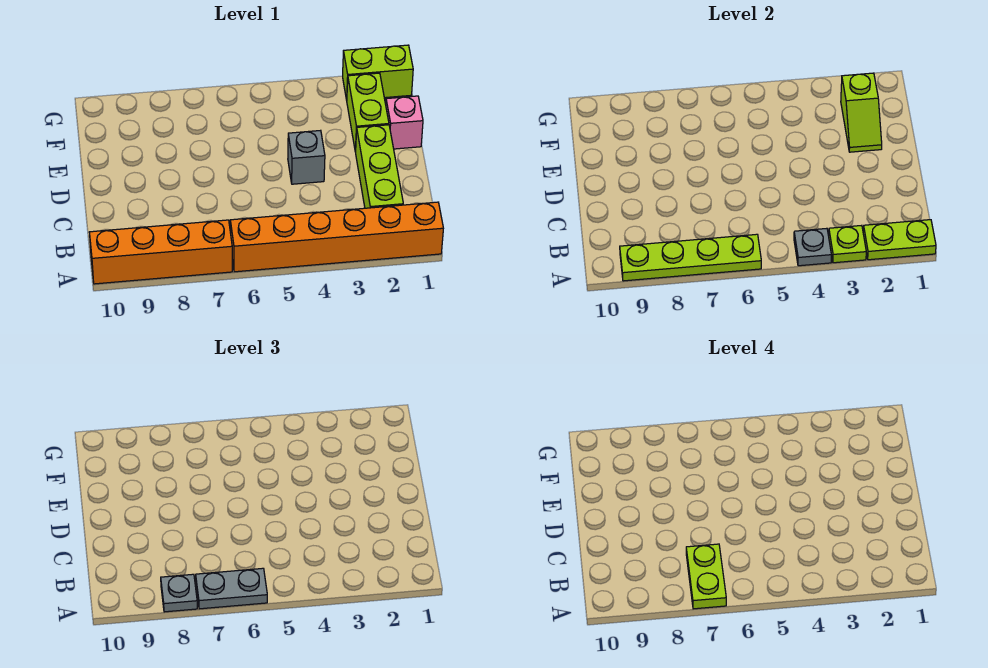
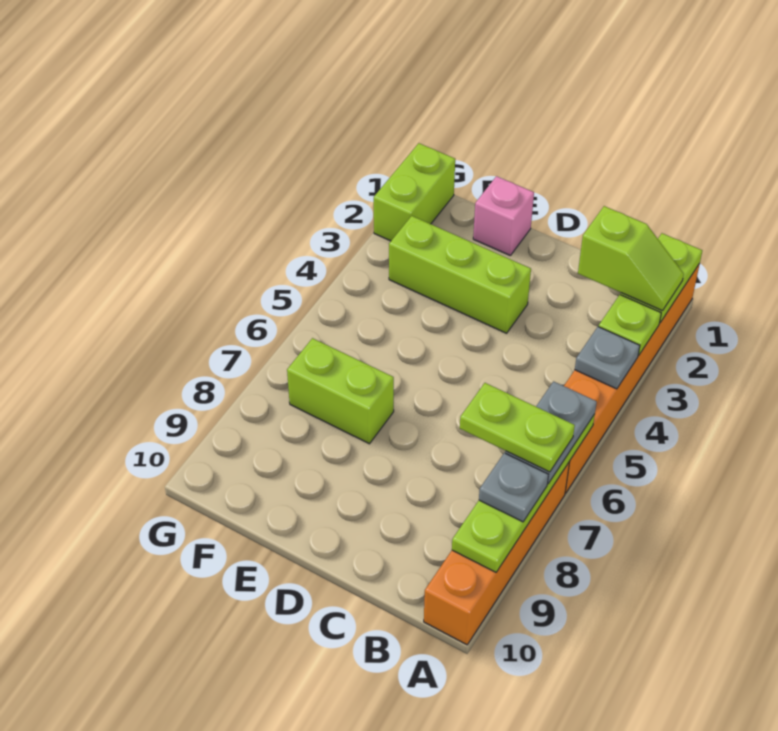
lime brick B2:D2 level 1 -> lime brick D3:F3 level 1
grey brick D4 level 1 -> none
lime brick E2:F2 level 1 -> lime brick E7:F7 level 1
lime slope E2:F2 level 2 top F -> lime slope A2:B2 level 3 top B

